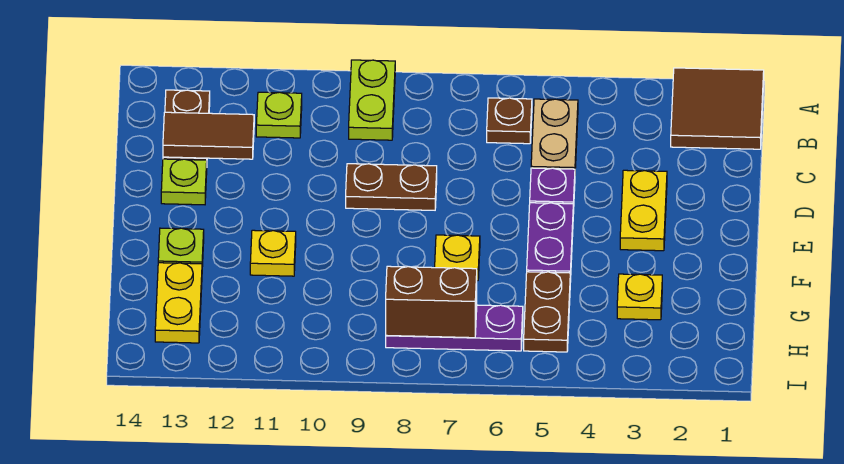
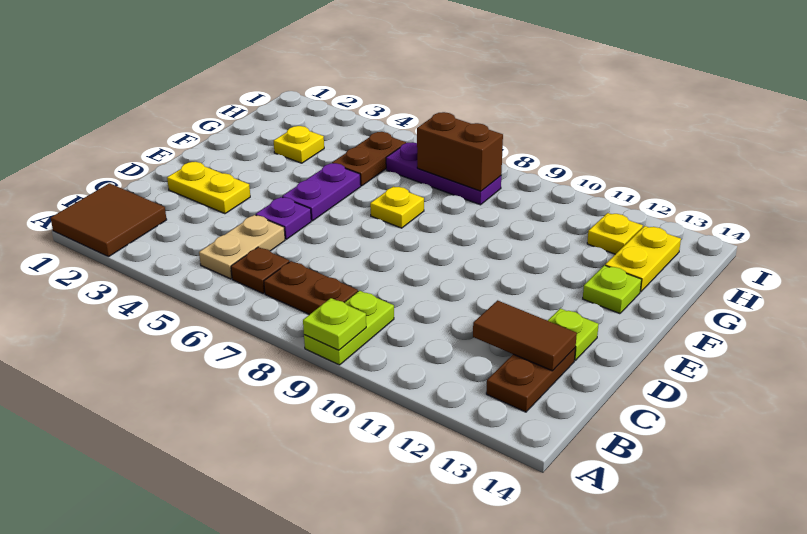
lime plate B11 level 1 -> lime plate A9 level 2
yellow plate D3:E3 level 1 -> yellow plate D2:D3 level 1
brown plate D8:D9 level 1 -> brown plate B7:B8 level 1
yellow plate F11 level 1 -> yellow plate H12 level 1

